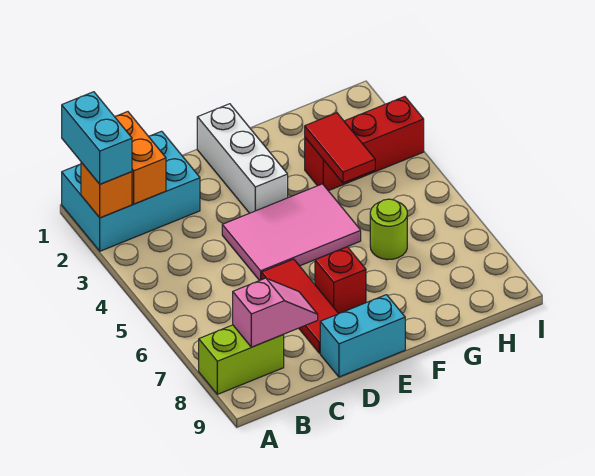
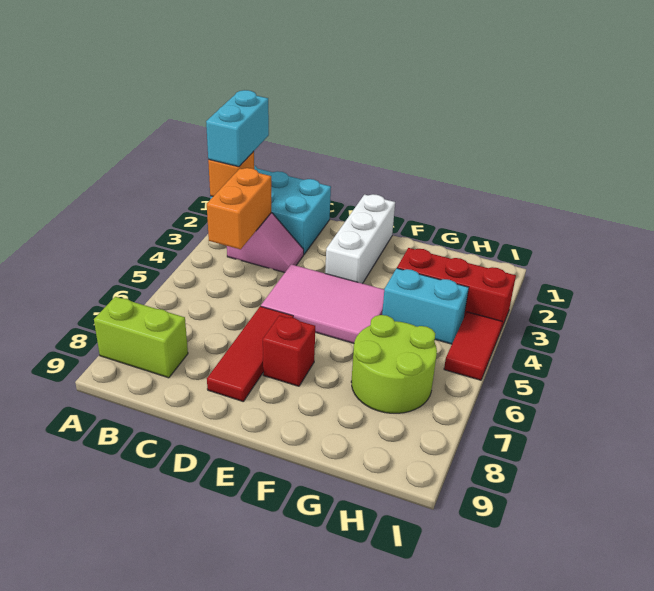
orange brick B1:B2 level 2 -> orange brick B3:B4 level 2
pink slope B8:C8 level 2 top B -> pink slope B3:C3 level 1 top B
cyan brick D9:E9 level 1 -> cyan brick G4:H4 level 1
red tile G3:G4 level 2 -> red tile I4:I5 level 1
lime round brick G6 level 1 -> lime round brick G6:H7 level 1

